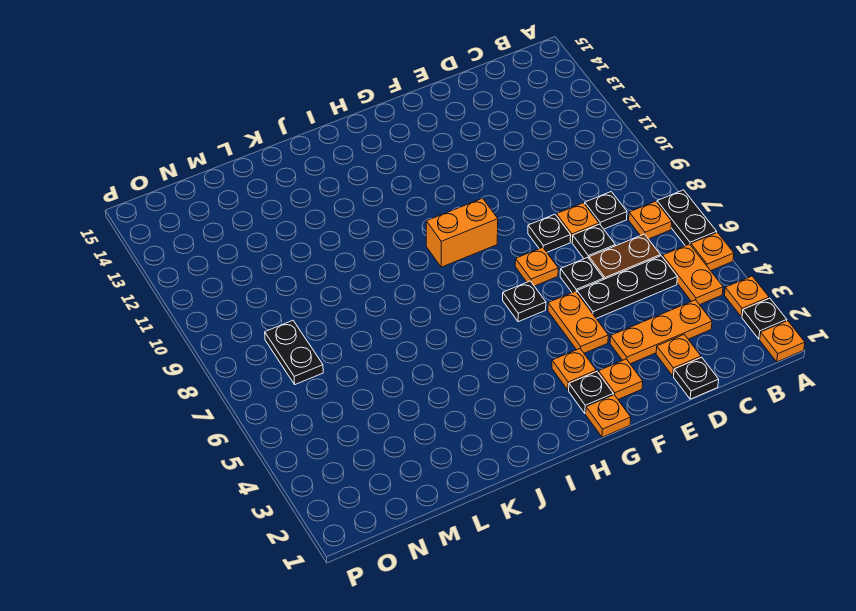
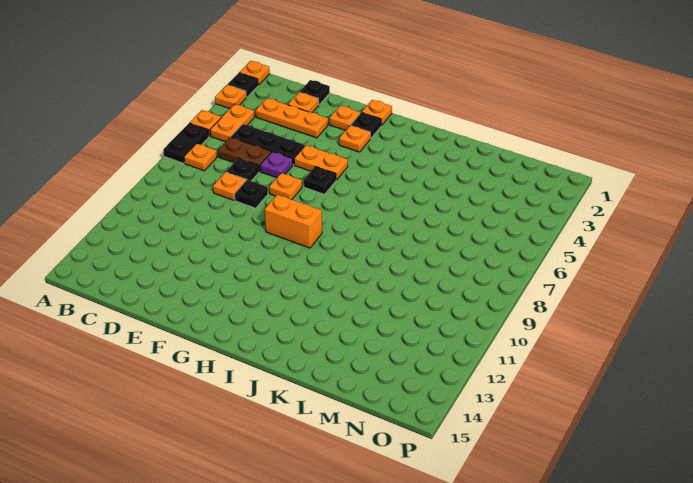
black plate C8 level 1 -> none
black plate E6 level 1 -> purple plate E6 level 1
orange plate F4:F5 level 1 -> orange plate F5:G5 level 1
black plate N7:N8 level 1 -> none

